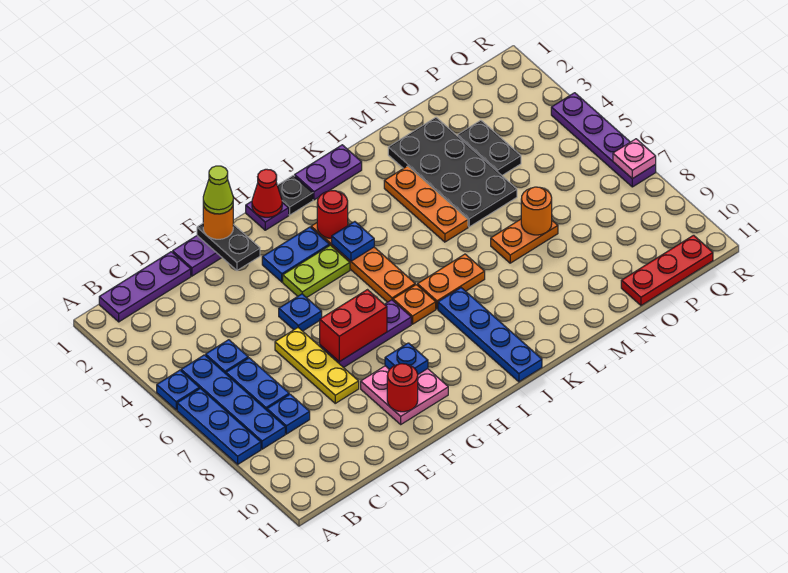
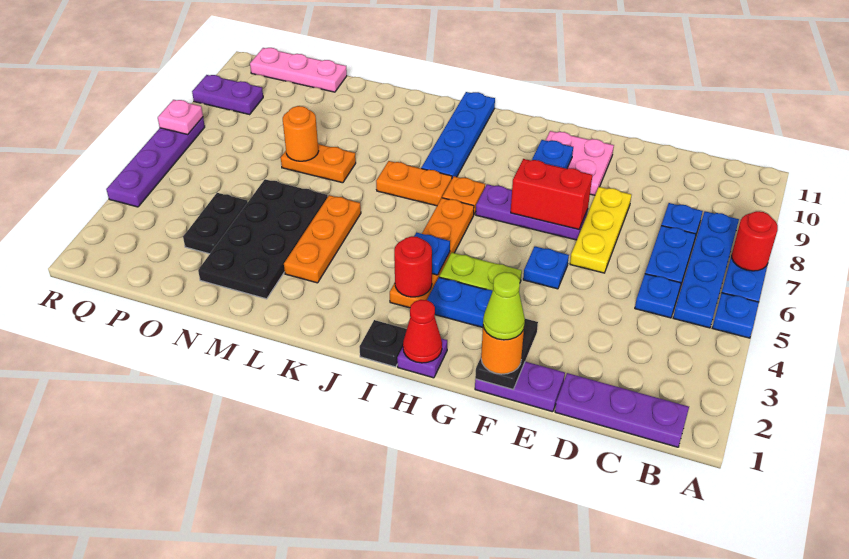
red round brick F10 level 2 -> red round brick A7 level 2
purple plate J1:K1 level 1 -> purple plate Q9:R9 level 1
red plate O11:Q11 level 1 -> pink plate O11:Q11 level 1

